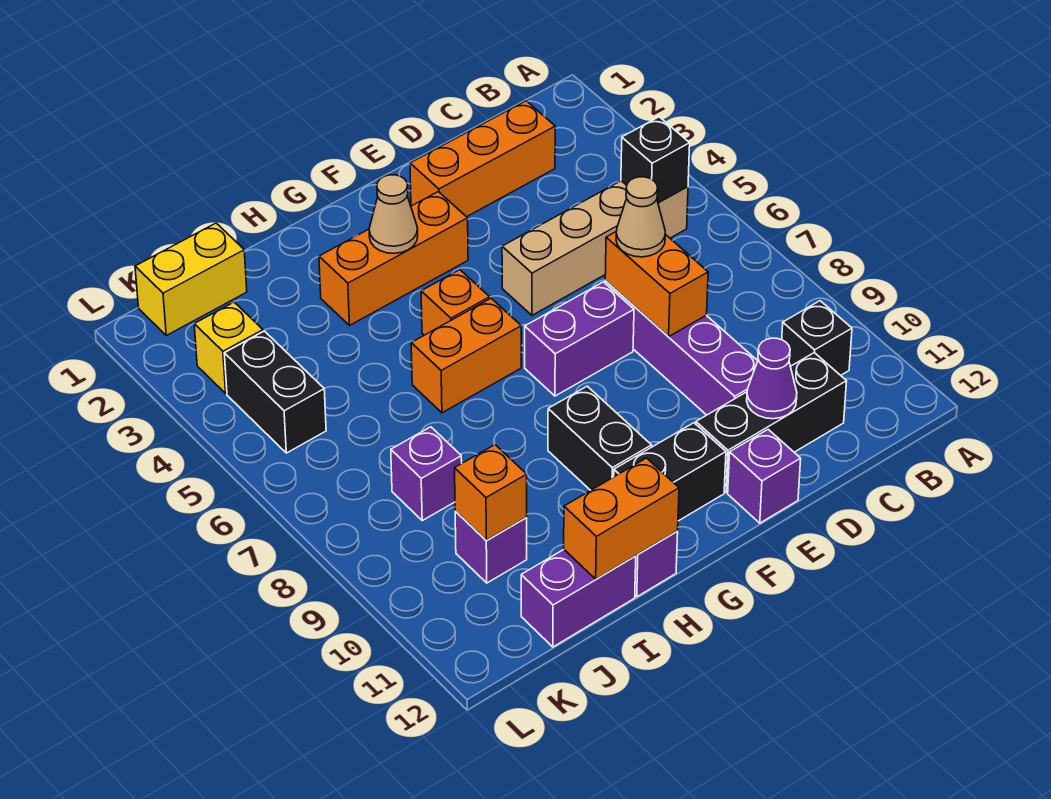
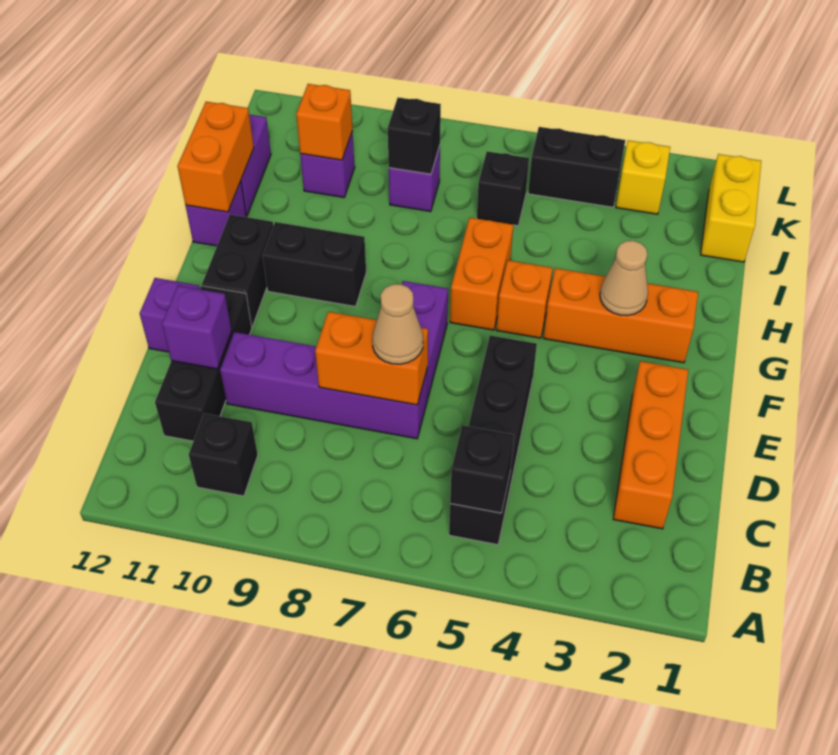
tan brick B5:E5 level 1 -> black brick B5:E5 level 1
purple cone D11 level 2 -> purple brick D11 level 2
orange brick F3:H3 level 1 -> orange brick G2:G4 level 1
none -> black brick J6 level 1
none -> black brick J8 level 2

